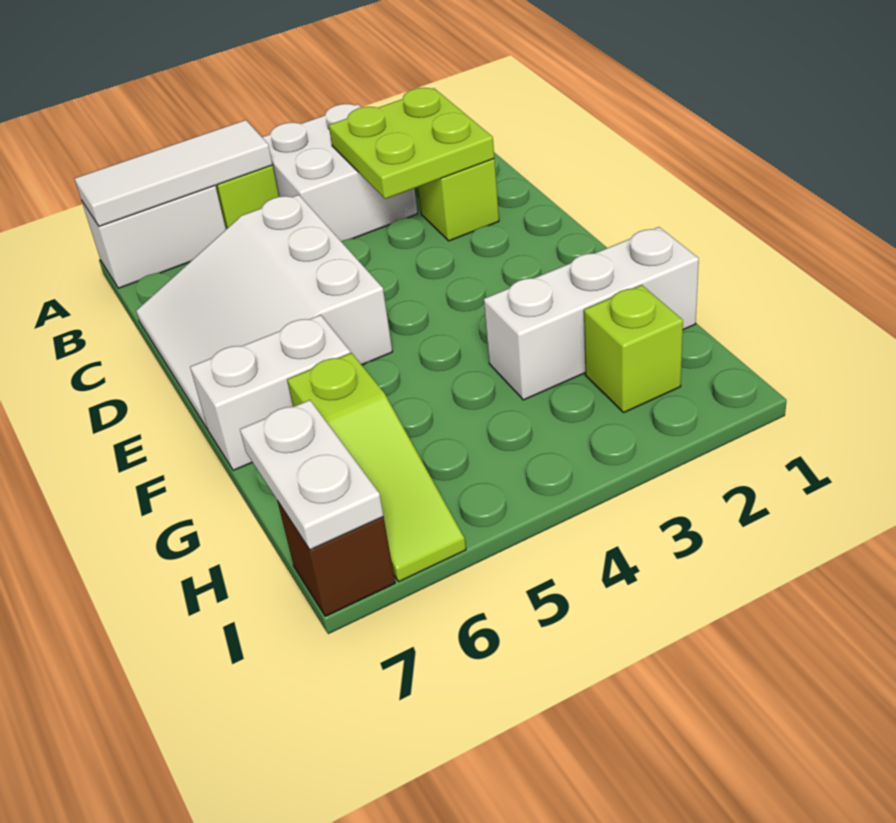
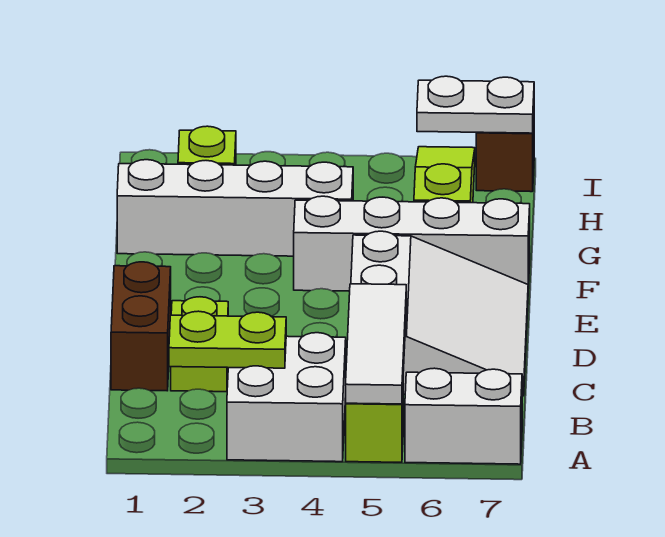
white tile A5:A7 level 2 -> white tile A5:C5 level 2
lime plate B2:C3 level 2 -> lime plate B2:B3 level 2
none -> brown brick C1:D1 level 1
white brick F6:F7 level 1 -> white brick F4:F7 level 1
white brick G1:G3 level 1 -> white brick G1:G4 level 1
white plate H7:I7 level 2 -> white plate I6:I7 level 2

